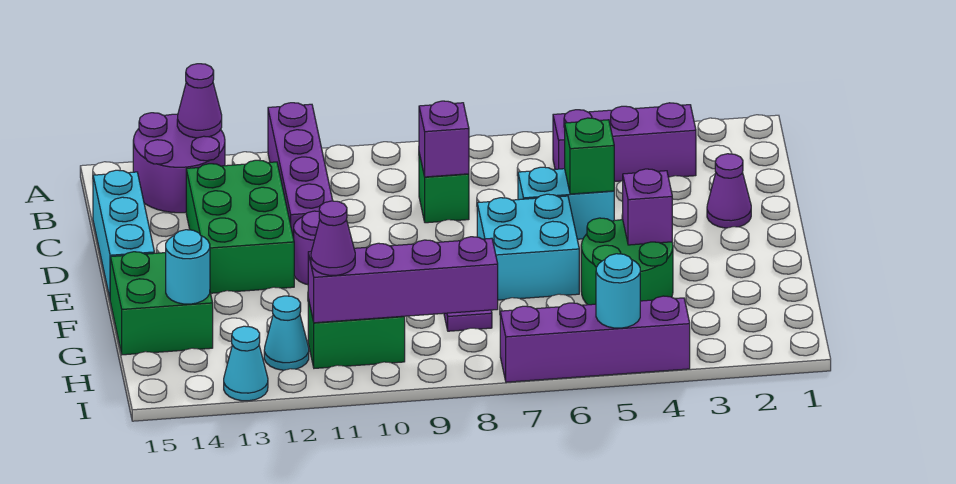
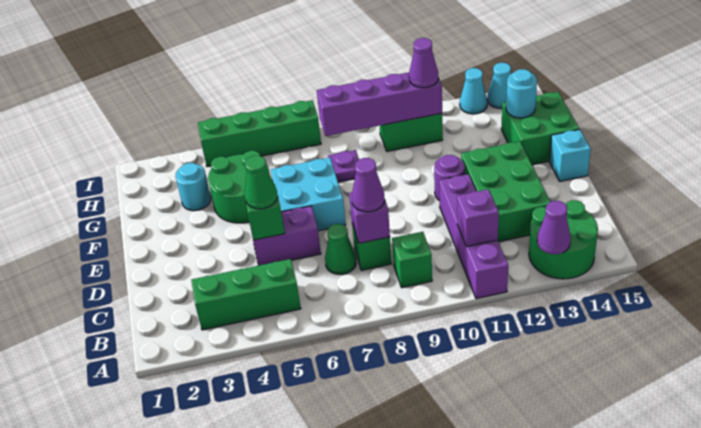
purple round brick A13:B14 level 1 -> green round brick A13:B14 level 1
purple brick B3:B5 level 1 -> green brick B3:B5 level 1
none -> green brick B9 level 1
none -> green cone C7 level 1
cyan brick C15:E15 level 1 -> cyan brick E15 level 1
purple cone D2 level 1 -> purple cone C8 level 3
cyan brick D5:D6 level 1 -> purple brick D5:D6 level 1
none -> green cone D5 level 3
purple brick F4 level 2 -> purple brick B11 level 2
cyan cone H12 level 1 -> cyan cone I14 level 1
purple brick I4:I7 level 1 -> green brick I4:I7 level 1
cyan round brick I5 level 2 -> cyan round brick G3 level 1

